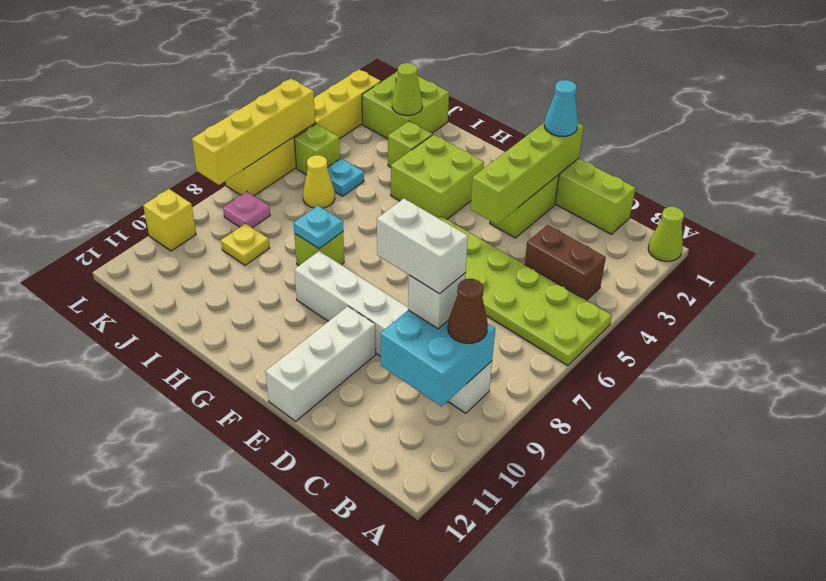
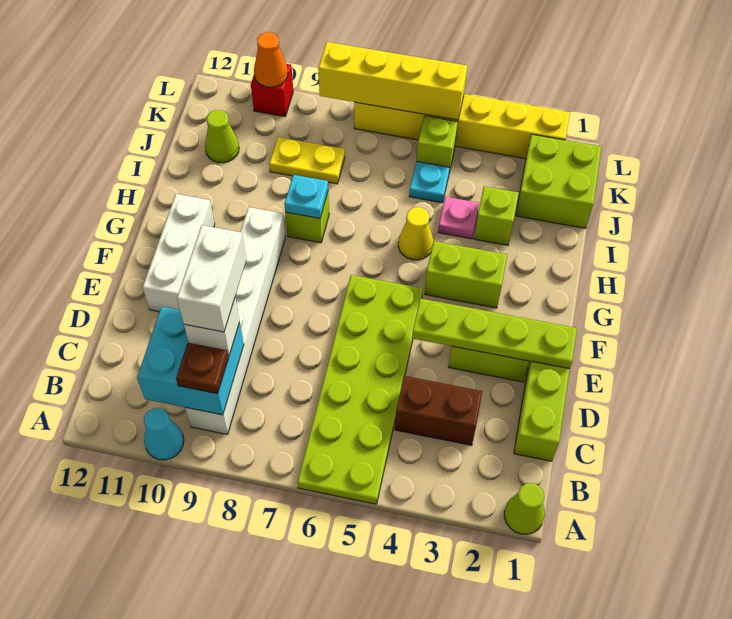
brown brick B4:C4 level 1 -> brown brick C3:C4 level 1
brown cone B9 level 3 -> brown plate B9 level 3
lime brick E1:E4 level 2 -> lime plate E1:E4 level 2
cyan cone E1 level 3 -> cyan cone A10 level 1
white brick E10:E12 level 1 -> white brick E11:G11 level 1
lime brick G3:H4 level 1 -> lime brick G3:G4 level 1
lime cone J2 level 2 -> lime cone J11 level 1
yellow cone J6 level 1 -> yellow cone H5 level 1
yellow plate J9 level 1 -> yellow plate J8:J9 level 1
pink plate K8 level 1 -> pink plate I4 level 1
yellow brick L10 level 1 -> red brick L10 level 1
none -> orange cone L10 level 2

